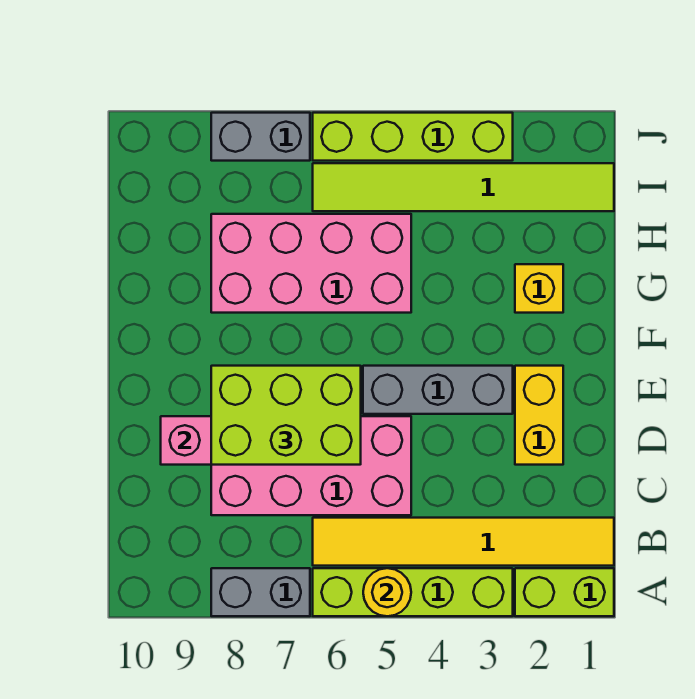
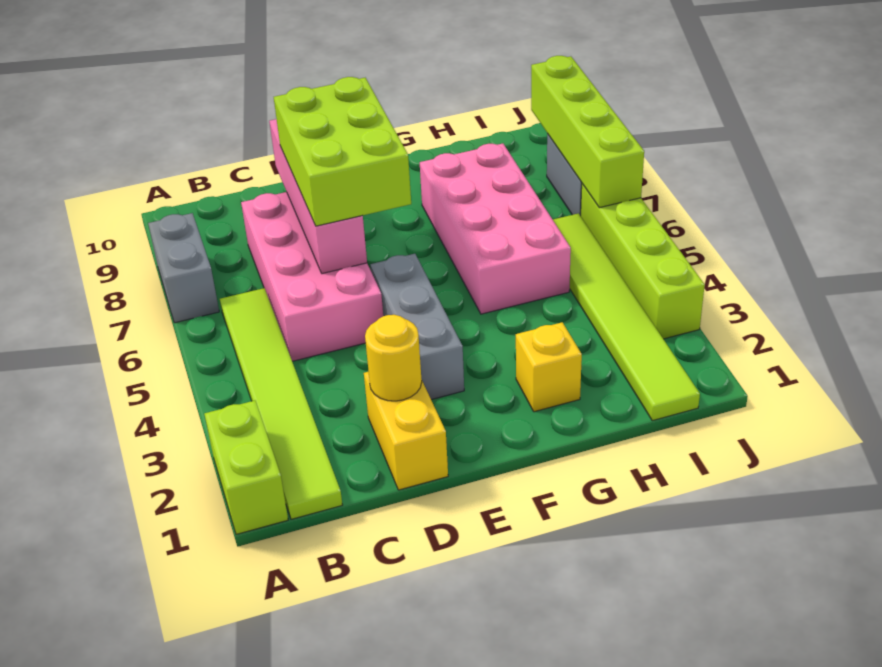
lime brick A3:A6 level 1 -> lime brick J6:J9 level 2
yellow round brick A5 level 2 -> yellow round brick D2 level 2
yellow tile B1:B6 level 1 -> lime tile B1:B6 level 1
yellow brick D2:E2 level 1 -> yellow brick D1:D2 level 1

